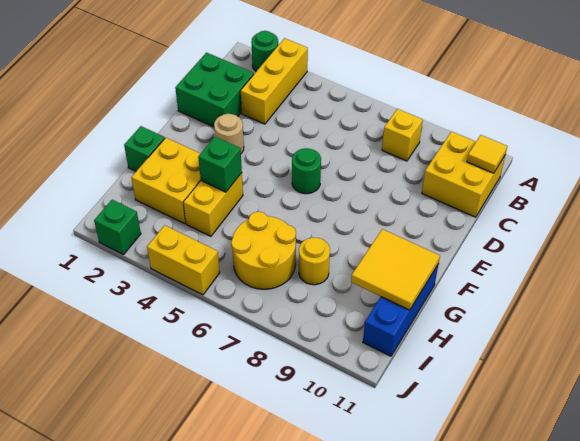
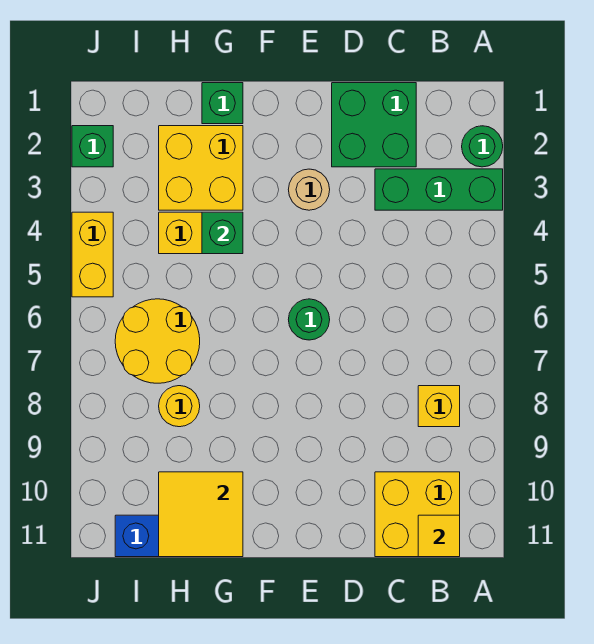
yellow brick A3:C3 level 1 -> green brick A3:C3 level 1

